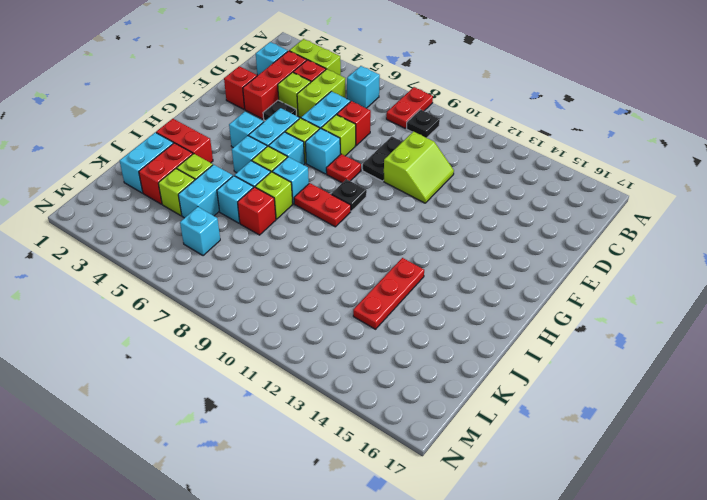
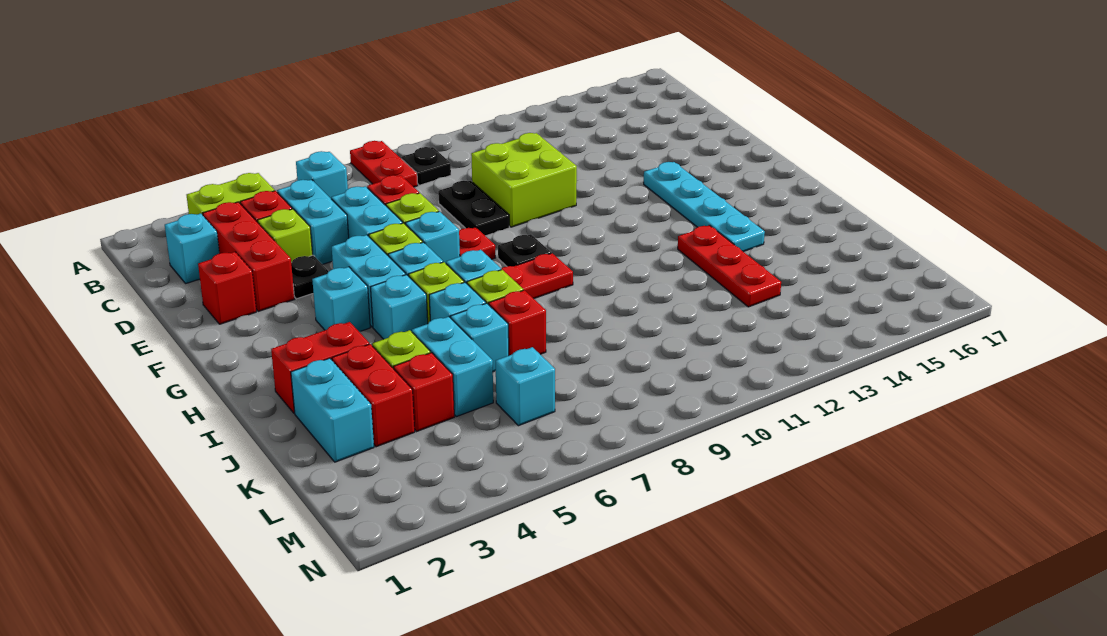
lime brick C5:D5 level 1 -> cyan brick C5:D5 level 1
lime slope D10:E11 level 1 top 10 -> lime brick D10:E11 level 1
none -> cyan plate F14:I14 level 1
lime brick K4 level 1 -> red brick K4 level 1

